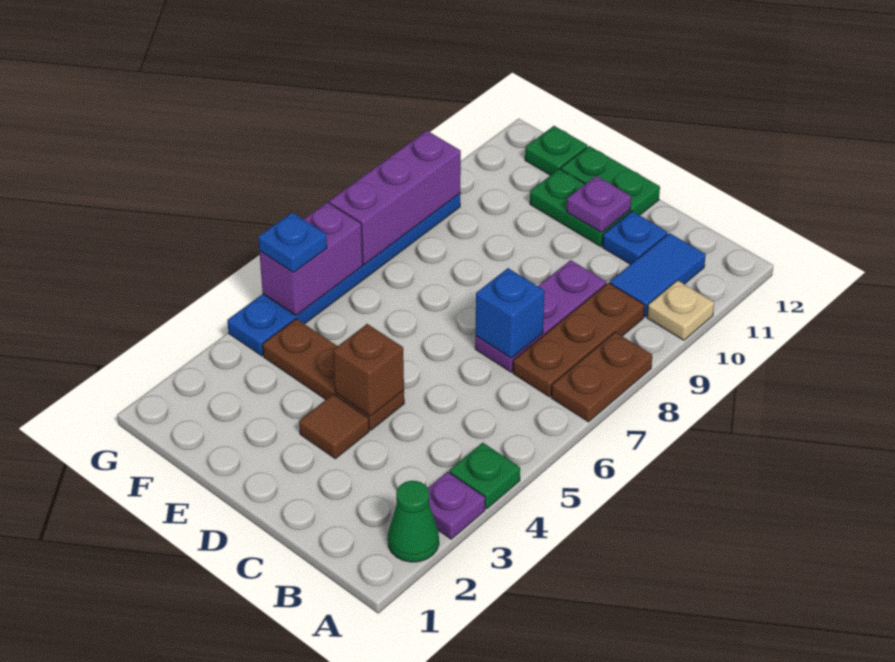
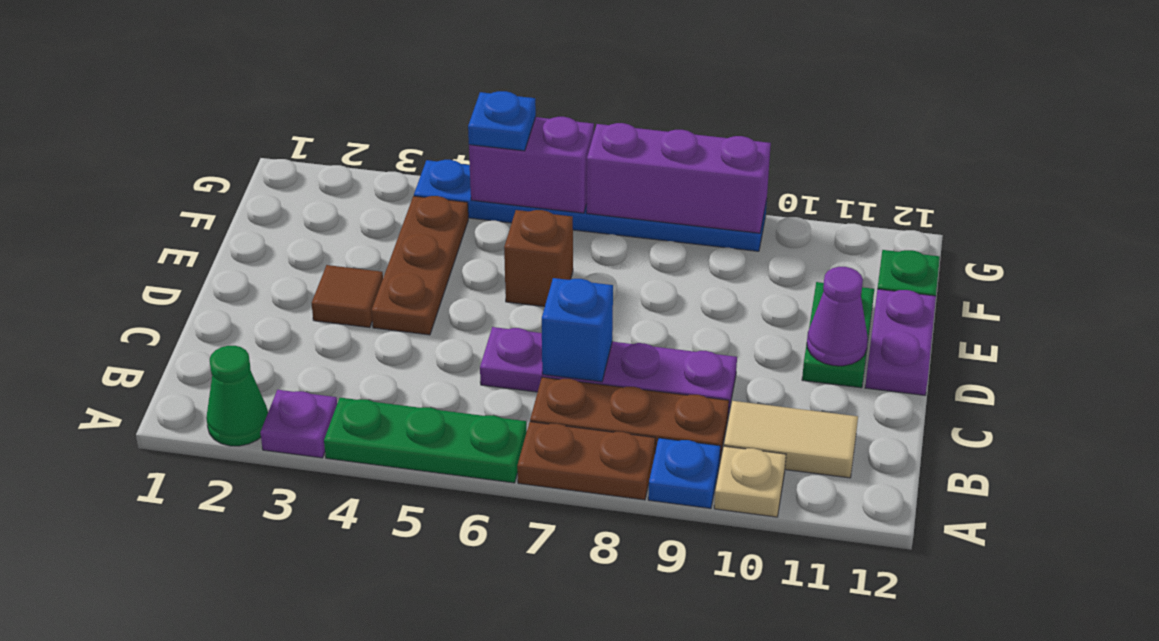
green plate A4 level 1 -> green plate A4:A6 level 1
blue tile B10:B11 level 1 -> tan tile B10:B11 level 1
purple plate C7:C9 level 1 -> purple plate C6:C9 level 1
blue plate C11 level 1 -> blue plate A9 level 1
brown brick D4 level 2 -> brown brick E6 level 1
purple plate D11 level 2 -> purple cone D11 level 2
green plate D12:E12 level 1 -> purple plate D12:E12 level 1

